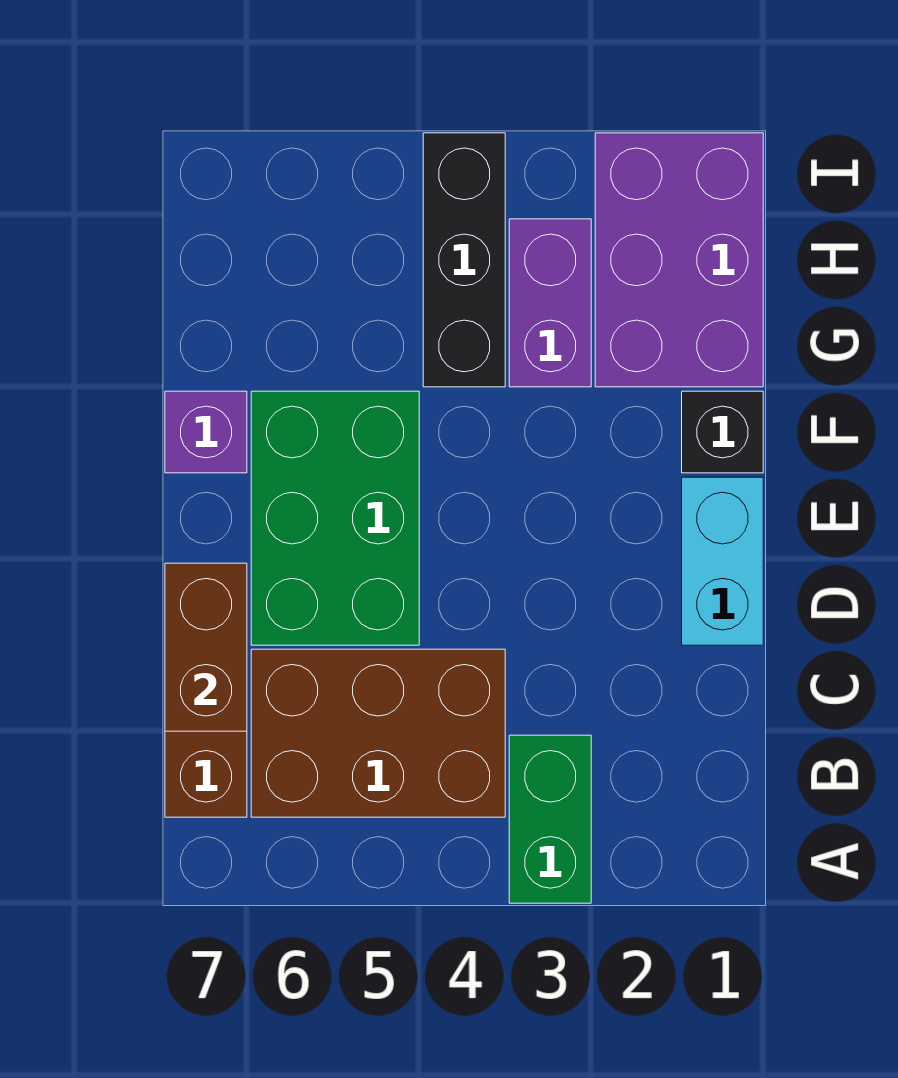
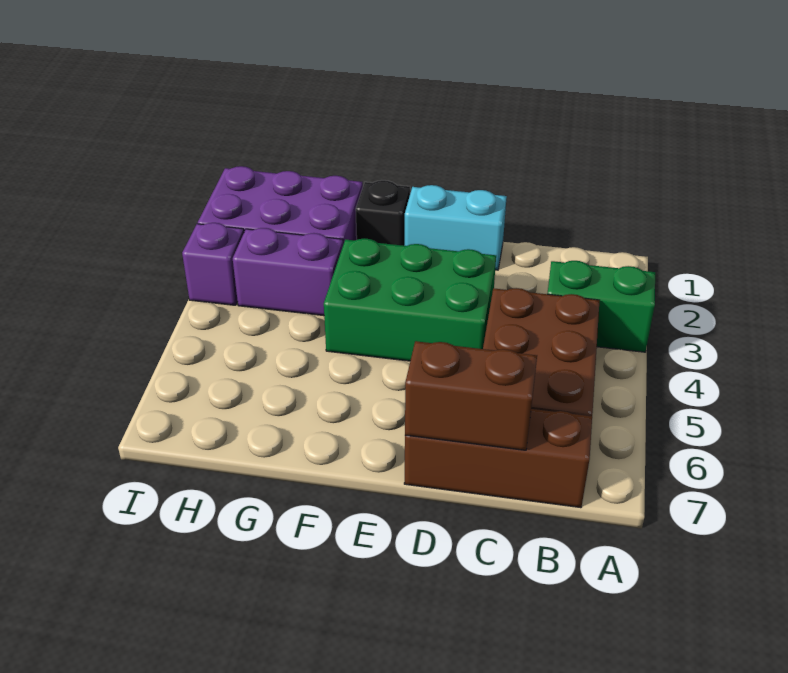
green brick D5:F6 level 1 -> green brick D3:F4 level 1
purple brick F7 level 1 -> purple brick I3 level 1
black brick G4:I4 level 1 -> none

